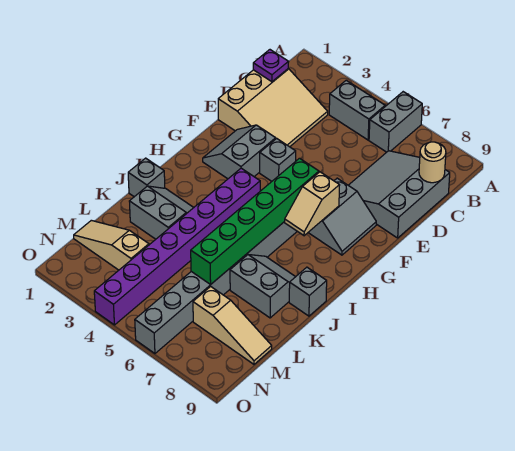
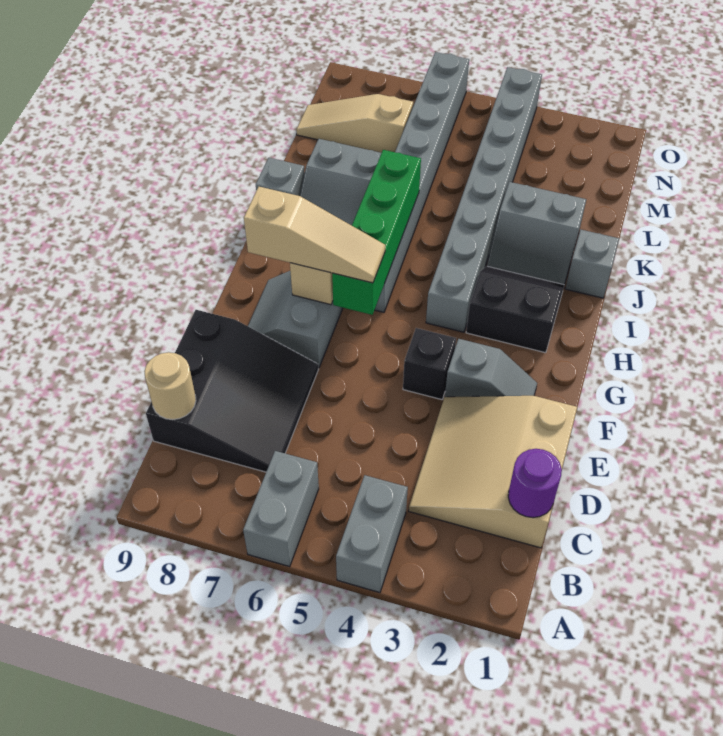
grey brick B4:B5 level 1 -> grey brick A4:B4 level 1
purple plate C1 level 2 -> purple round brick C1 level 2
grey slope C7:E9 level 1 top 9 -> black slope C7:E9 level 1 top 9
grey slope F2:G3 level 1 top 3 -> grey slope F2:F3 level 1 top 3
grey brick F4 level 1 -> black brick F4 level 1
green brick G6:L6 level 2 -> green brick G6:J6 level 2
none -> black slope H2:I3 level 1 top H
purple brick H4:O4 level 1 -> grey brick H4:O4 level 1
tan slope M1:M3 level 1 top 3 -> tan slope G6:G8 level 3 top 8

